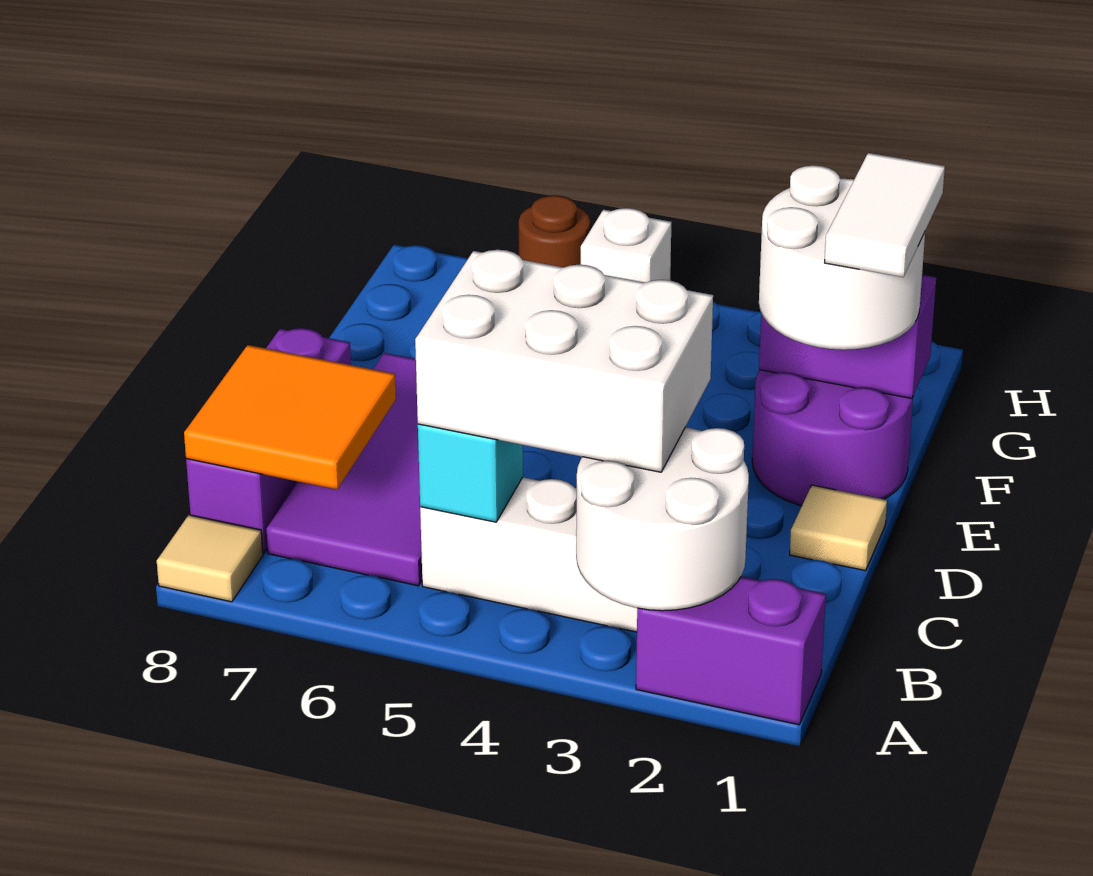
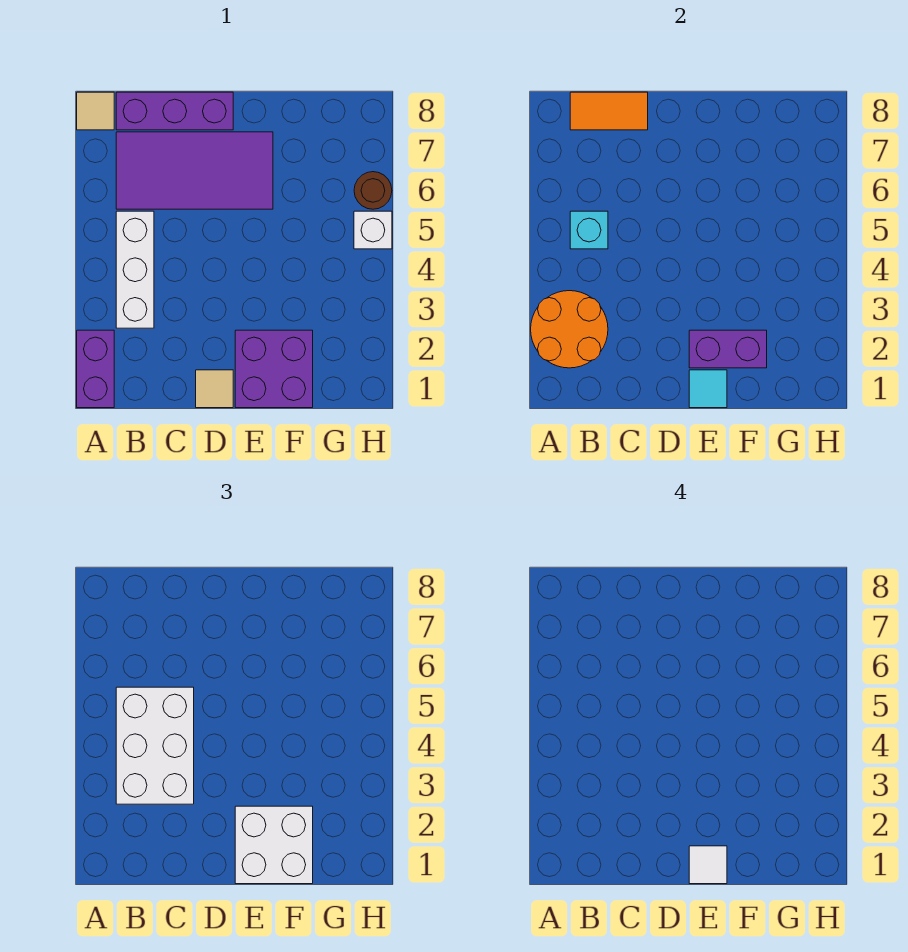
white round brick A2:B3 level 2 -> orange round brick A2:B3 level 2
orange tile B7:C8 level 2 -> orange tile B8:C8 level 2
purple round brick E1:F2 level 1 -> purple brick E1:F2 level 1
none -> cyan tile E1 level 2
white round brick E1:F2 level 3 -> white brick E1:F2 level 3
white tile E1:F1 level 4 -> white tile E1 level 4
purple brick F1:F2 level 2 -> purple brick E2:F2 level 2

